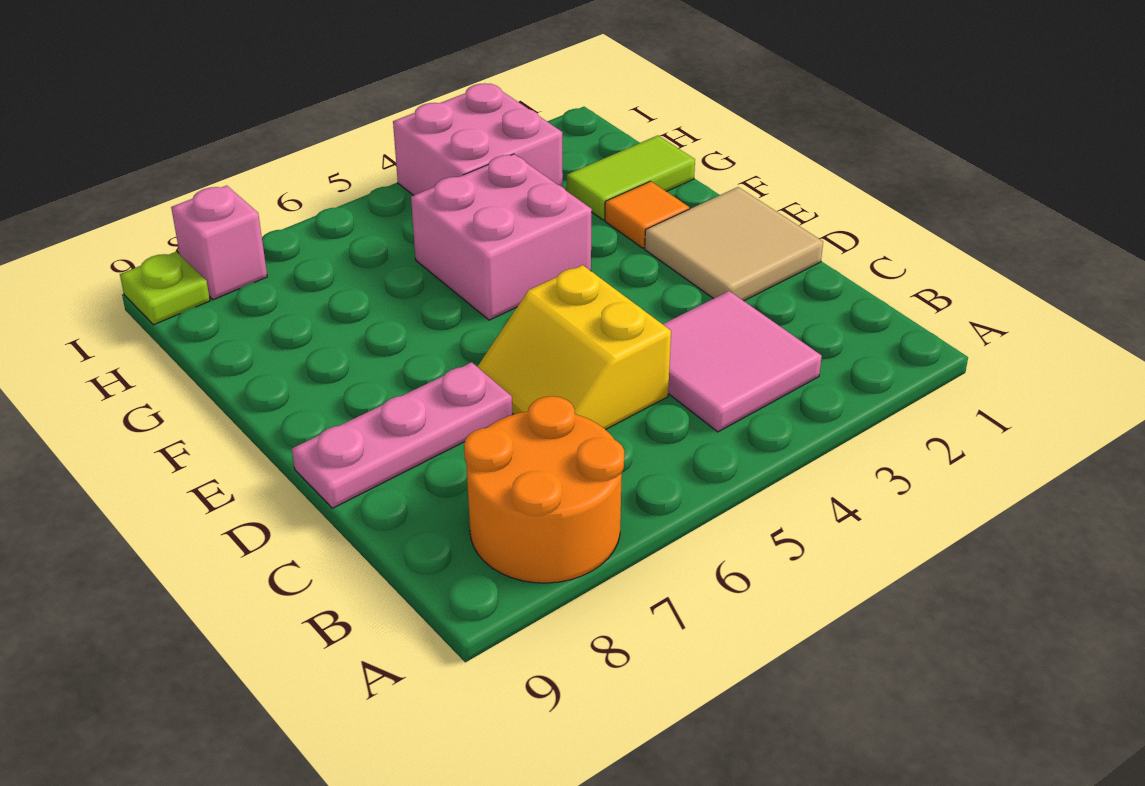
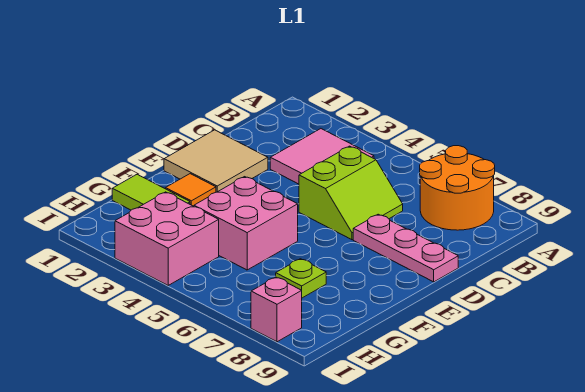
yellow slope C5:D6 level 1 top 5 -> lime slope C5:D6 level 1 top 5
lime plate I9 level 1 -> lime plate G7 level 1

